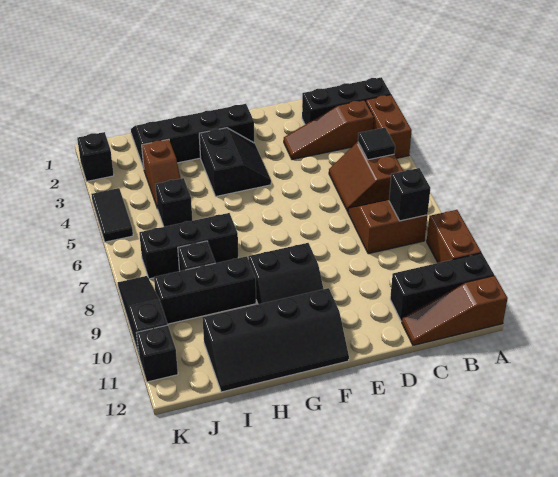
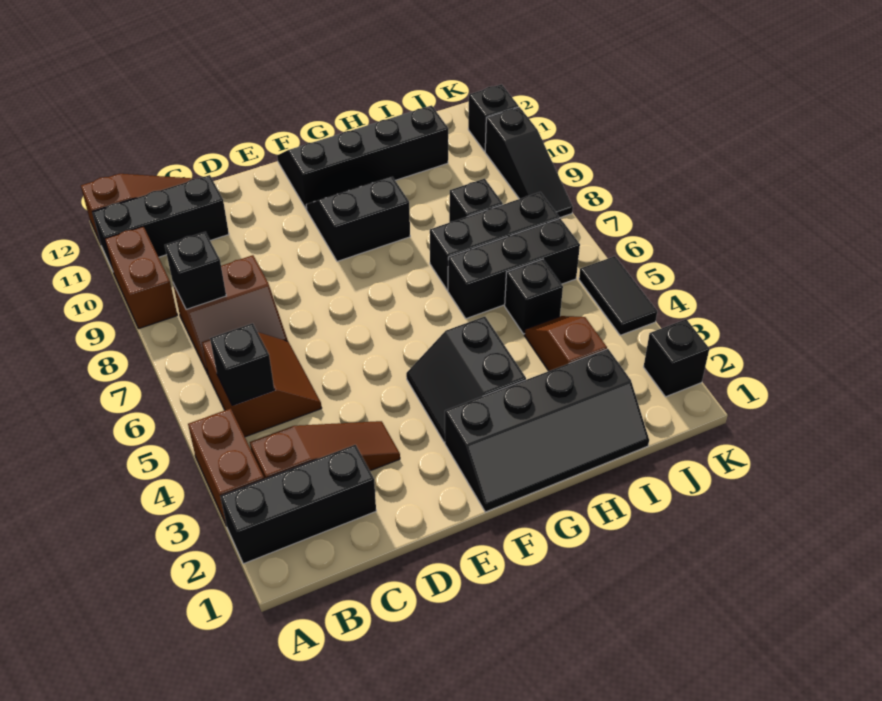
black tile B5 level 2 -> black brick B5 level 2
black brick H9:J9 level 1 -> black brick H6:J6 level 1

